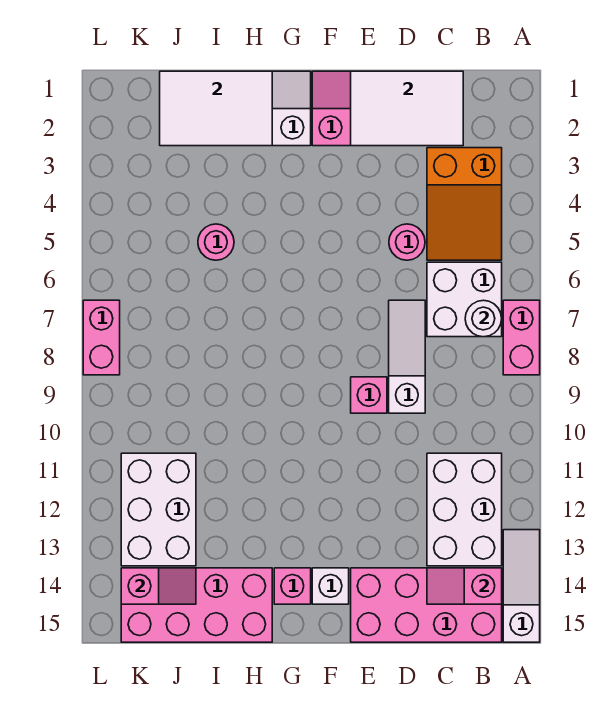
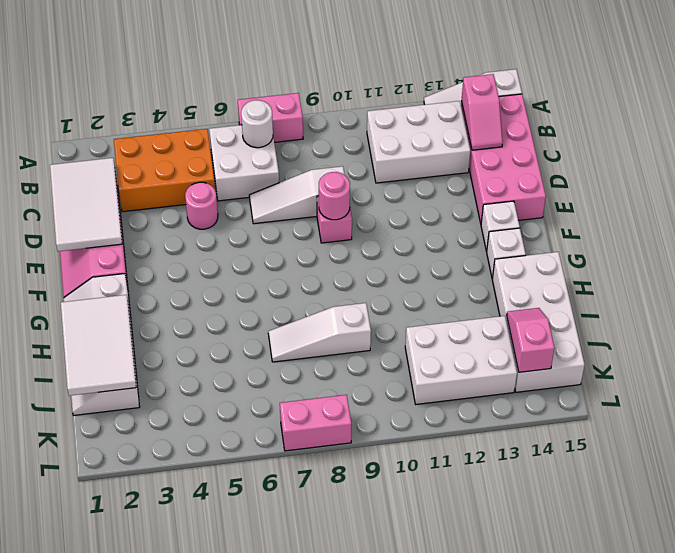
orange slope B3:C5 level 1 top 3 -> orange brick B3:C5 level 1
pink brick G14 level 1 -> white brick G14 level 1
pink brick H14:K15 level 1 -> white brick H14:K15 level 1
pink round brick I5 level 1 -> pink round brick E9 level 2
none -> white slope I7:I9 level 1 top 9

